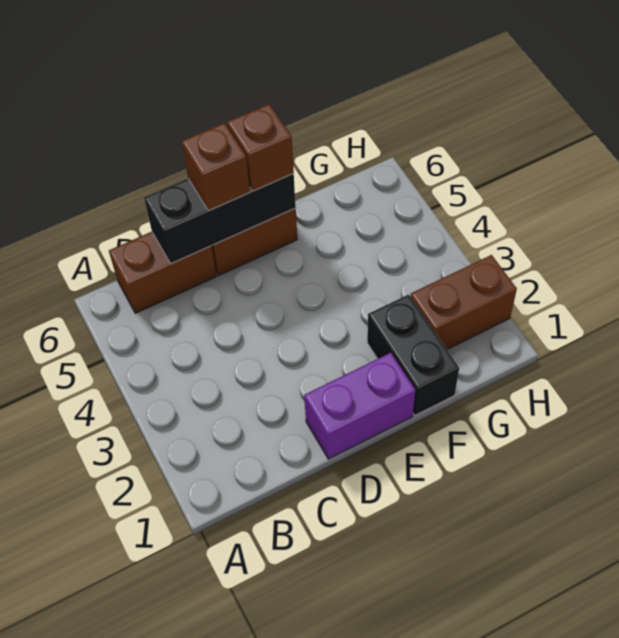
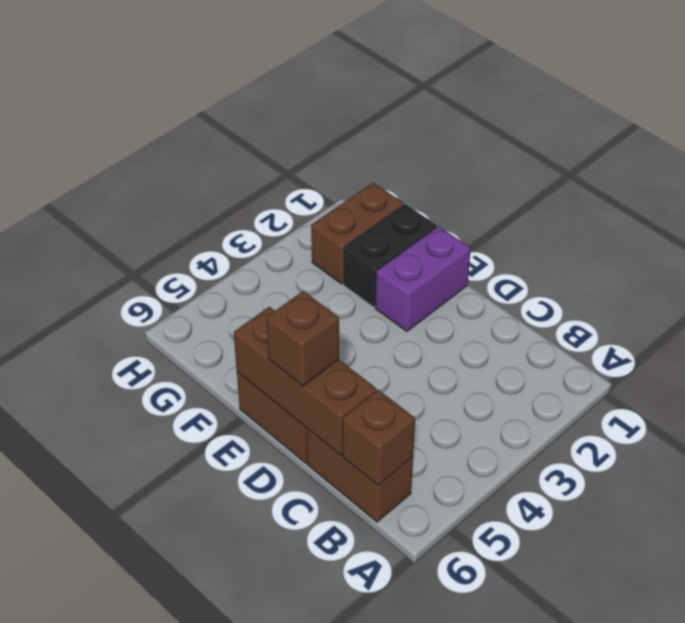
black brick C6:E6 level 2 -> brown brick C6:E6 level 2
purple brick D1:E1 level 1 -> purple brick E1:E2 level 1
brown brick E6 level 3 -> brown brick B6 level 2
brown brick G2:H2 level 1 -> brown brick G1:G2 level 1

